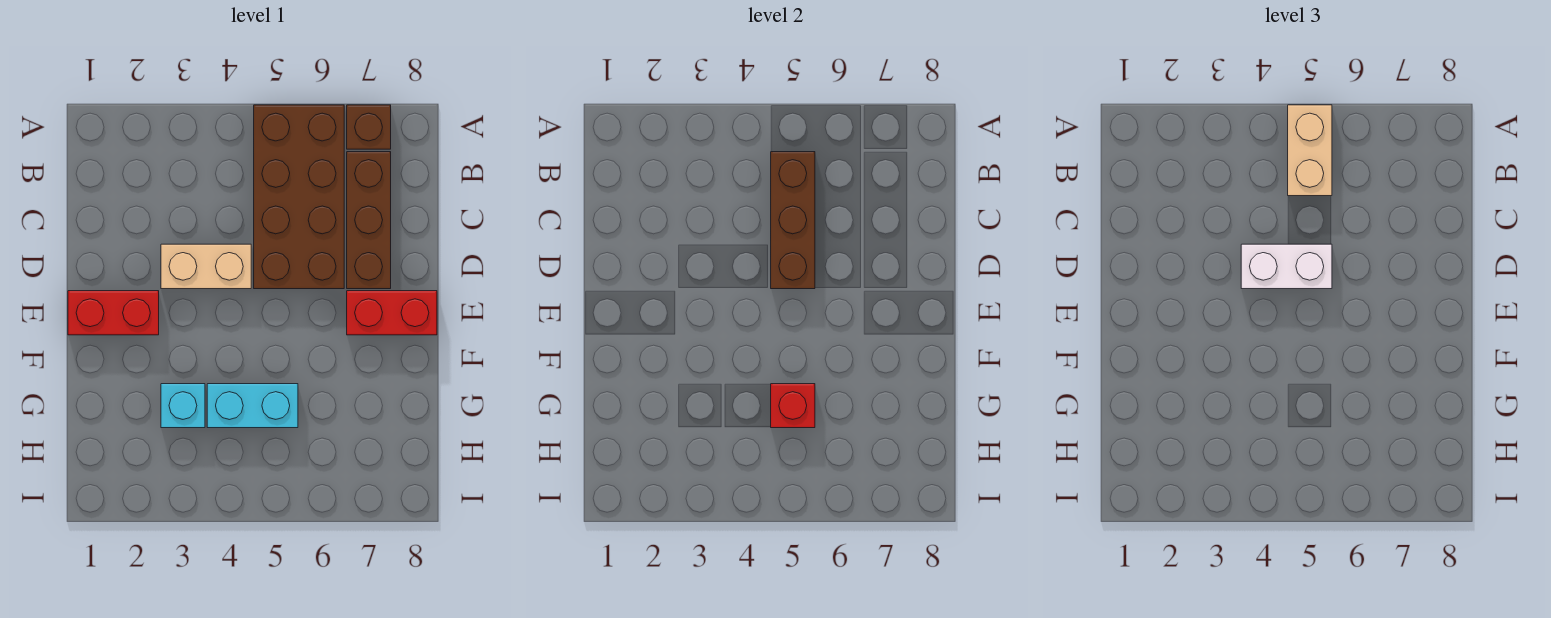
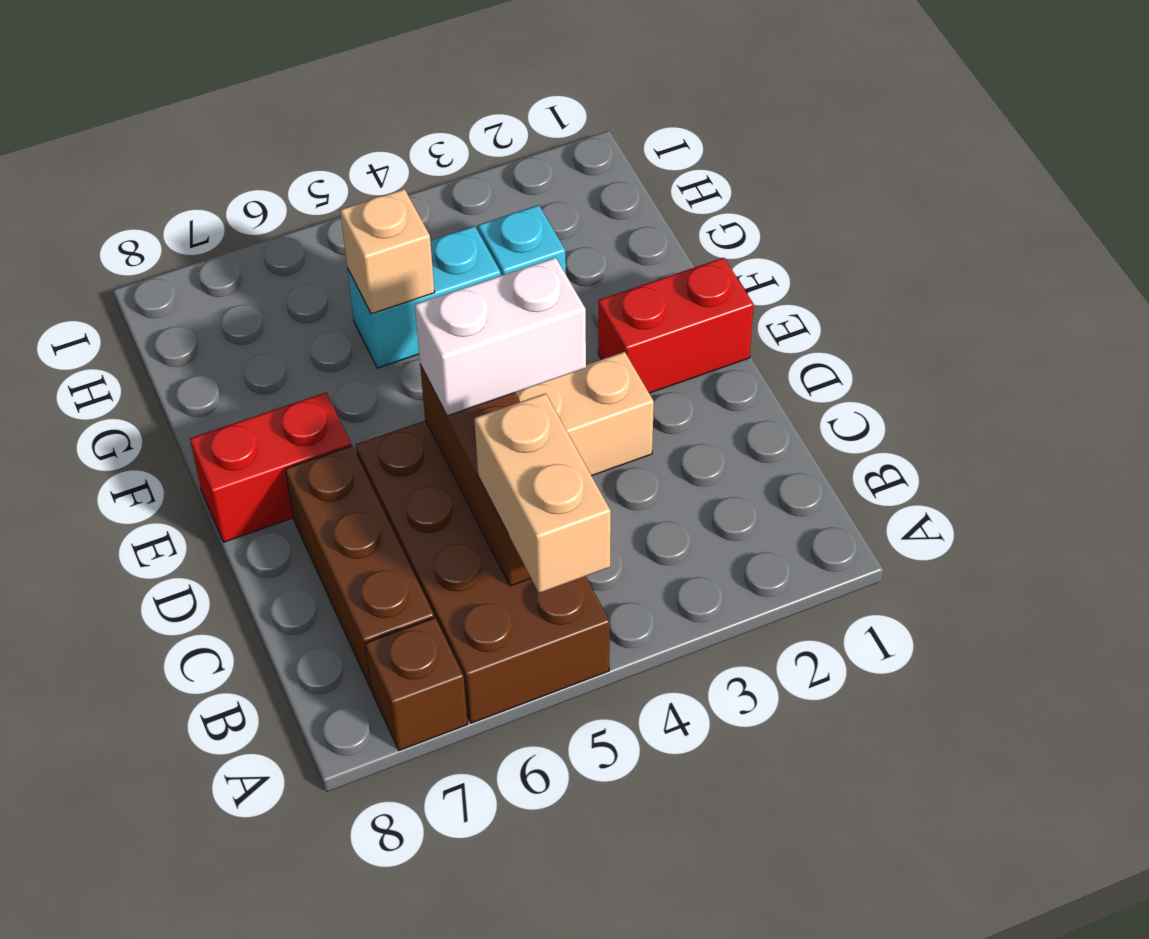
red brick G5 level 2 -> tan brick G5 level 2

